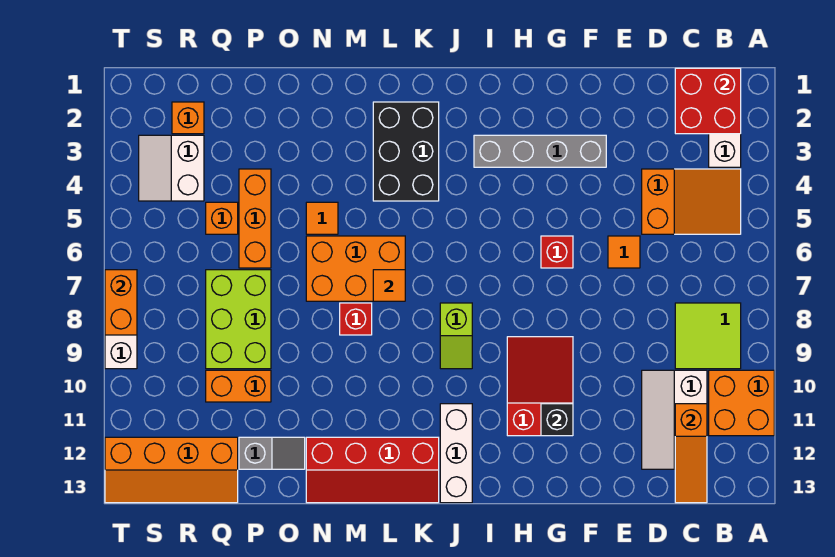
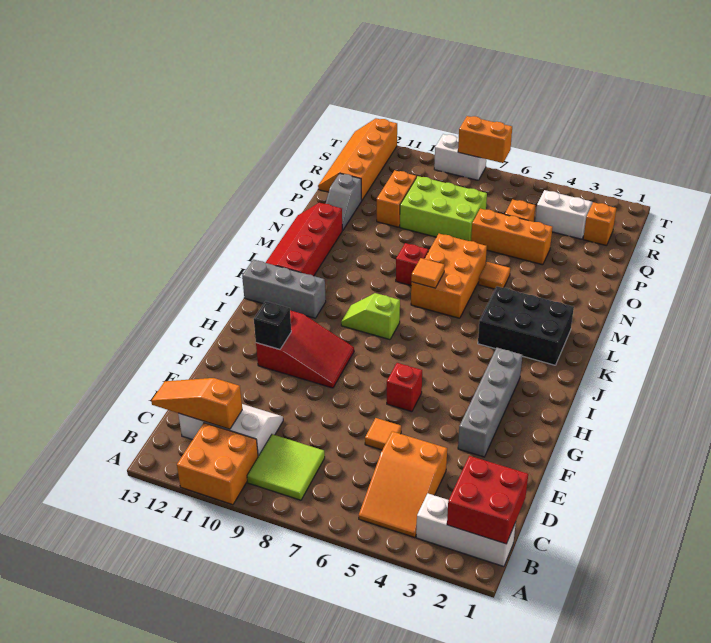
white brick J11:J13 level 1 -> grey brick J11:J13 level 1

